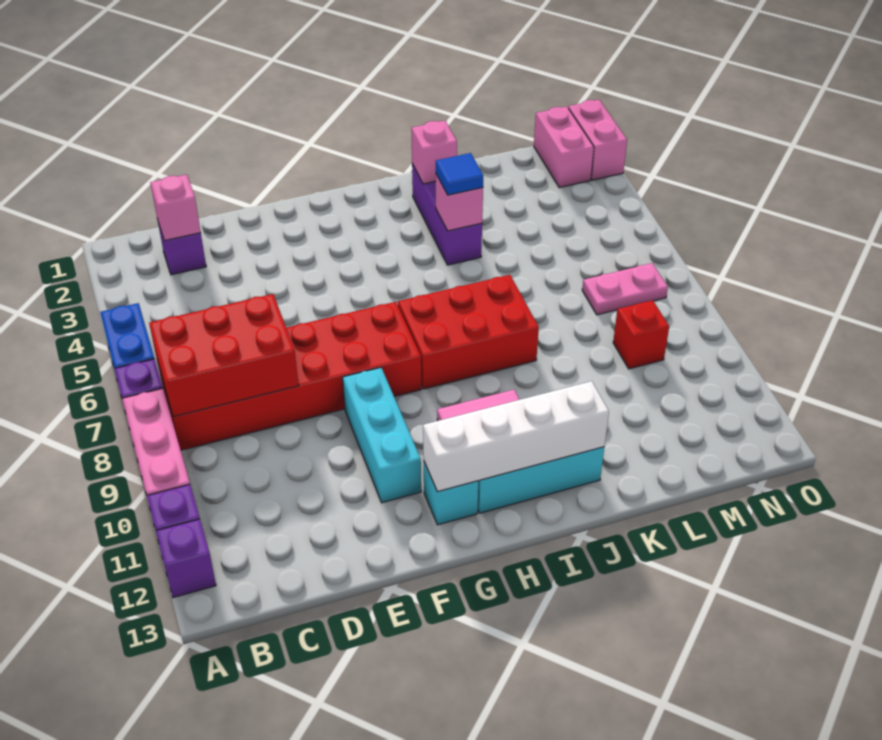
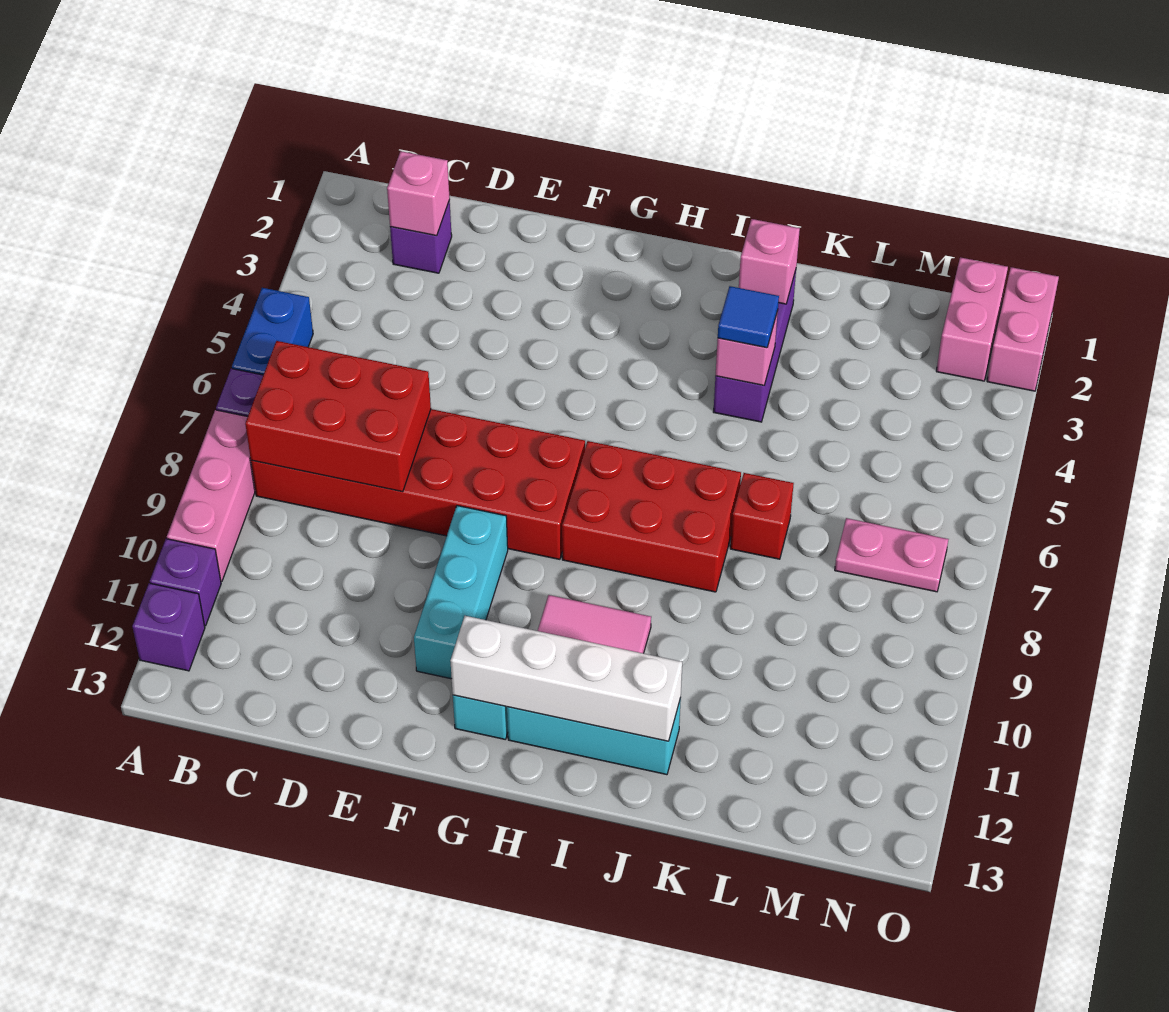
red brick M9 level 1 -> red brick K7 level 1

